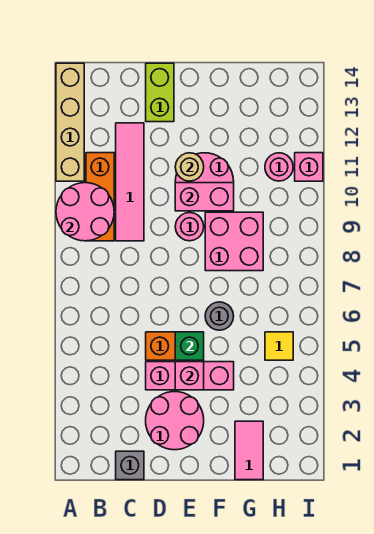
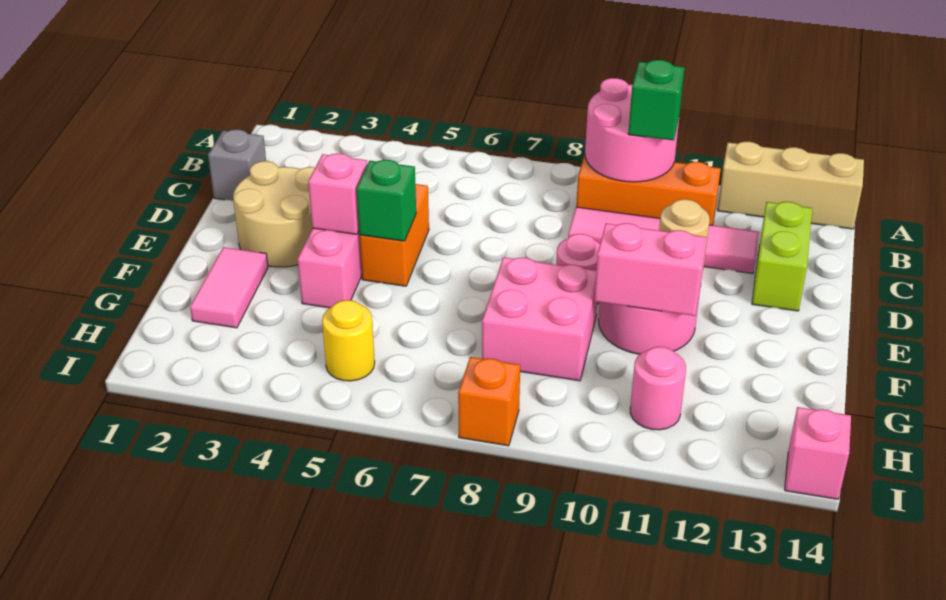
tan brick A11:A14 level 1 -> tan brick A12:A14 level 1
none -> green brick B10 level 3
pink round brick D2:E3 level 1 -> tan round brick D2:E3 level 1
lime brick D13:D14 level 1 -> lime brick C13:D13 level 1
pink brick E10:F10 level 2 -> pink brick F10:F11 level 2
grey round brick F6 level 1 -> none
pink tile G1:G2 level 1 -> pink tile F2:G2 level 1
yellow tile H5 level 1 -> yellow round brick H5 level 1
none -> orange brick I8 level 1
pink brick I11 level 1 -> pink brick I14 level 1

